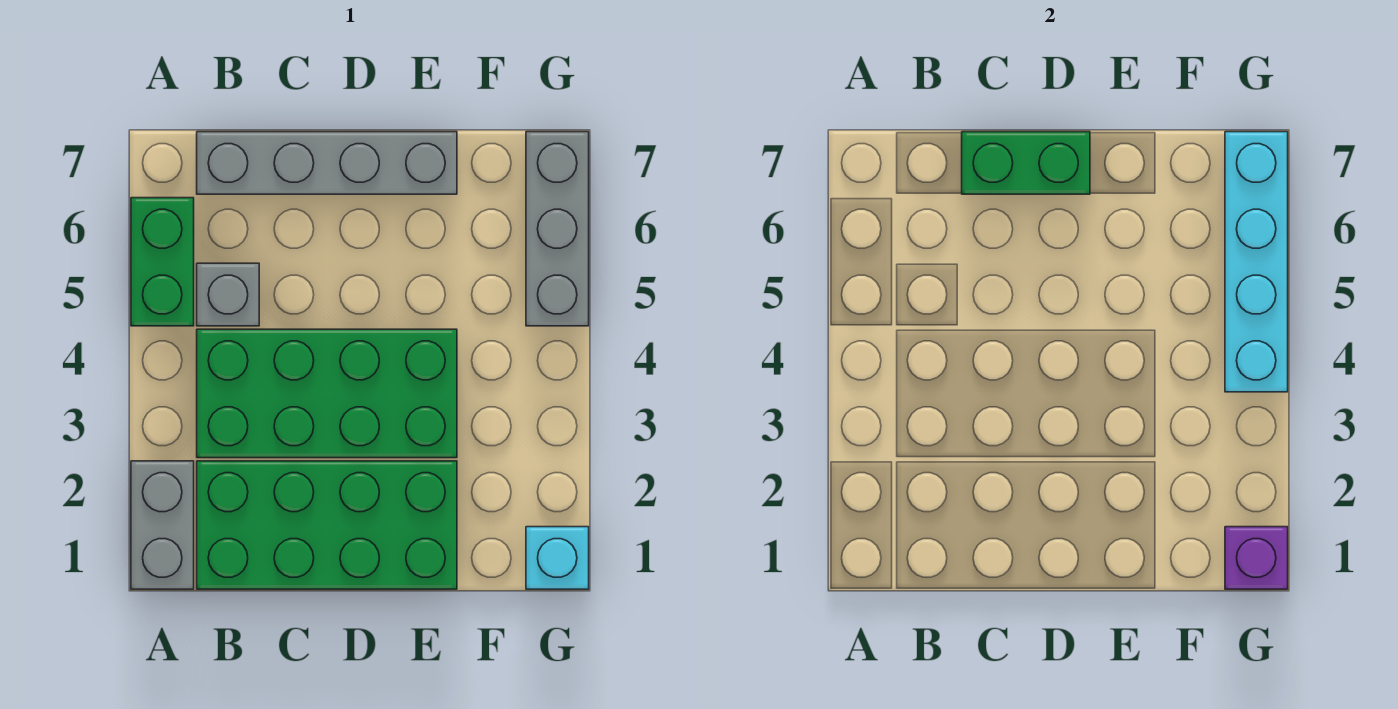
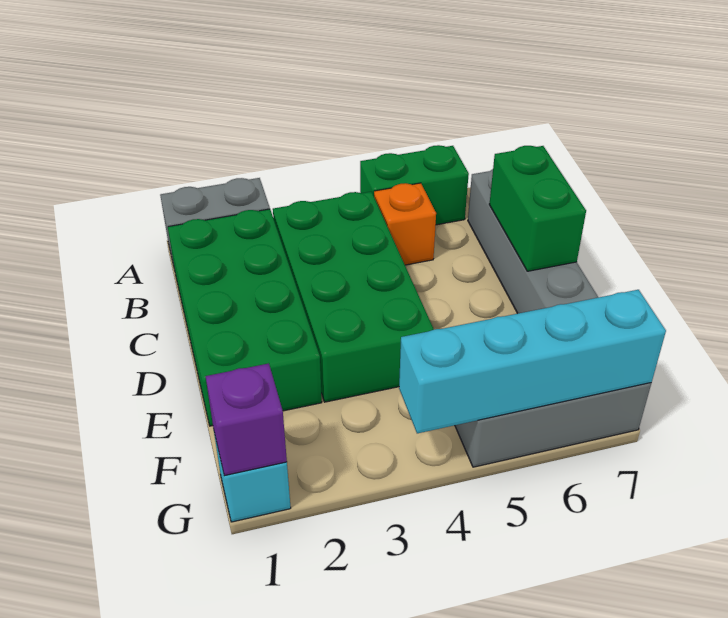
grey brick B5 level 1 -> orange brick B5 level 1

